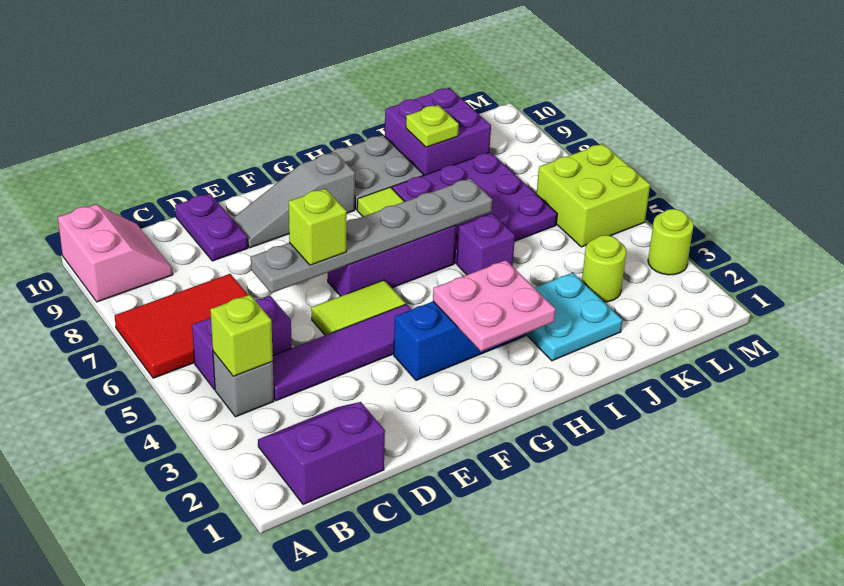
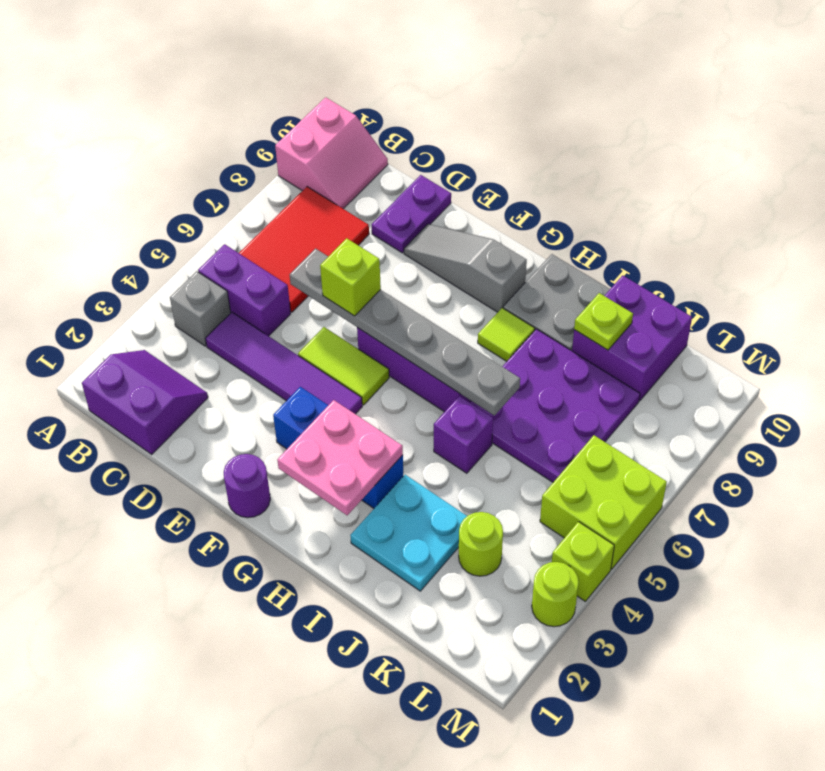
red tile A6:C7 level 1 -> red tile B6:C8 level 1
lime brick B4 level 2 -> lime brick M4 level 1
none -> purple round brick F1 level 1

